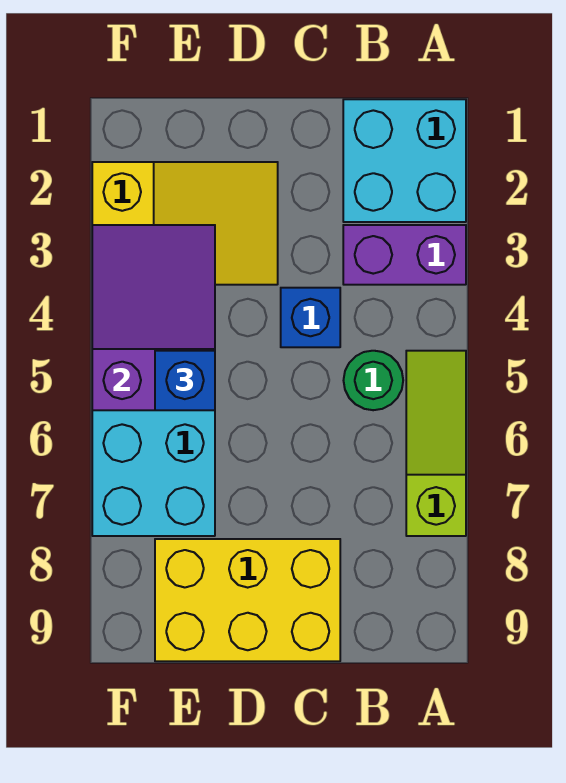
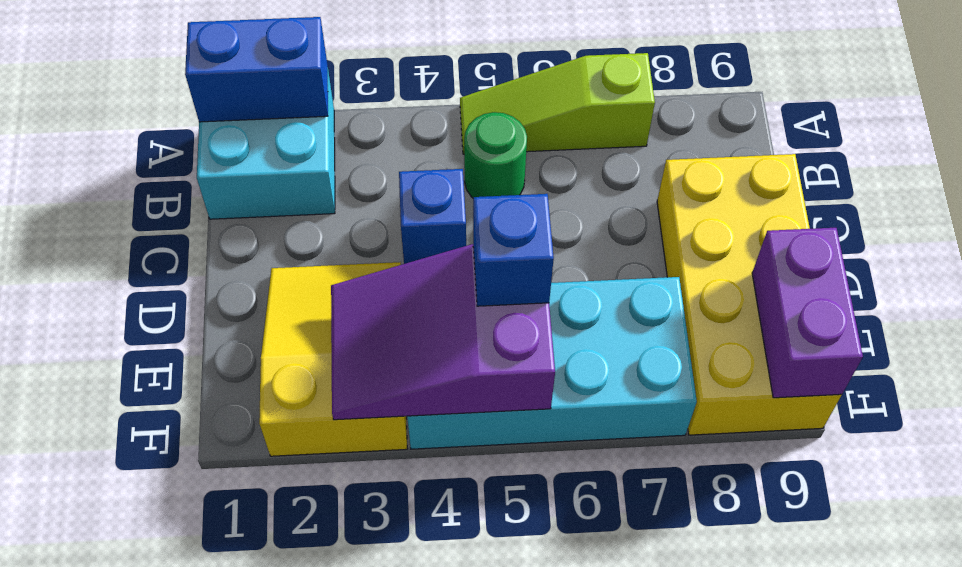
none -> blue brick A1:A2 level 2
purple brick A3:B3 level 1 -> purple brick E9:F9 level 2
yellow brick C8:E9 level 1 -> yellow brick C8:F9 level 1

